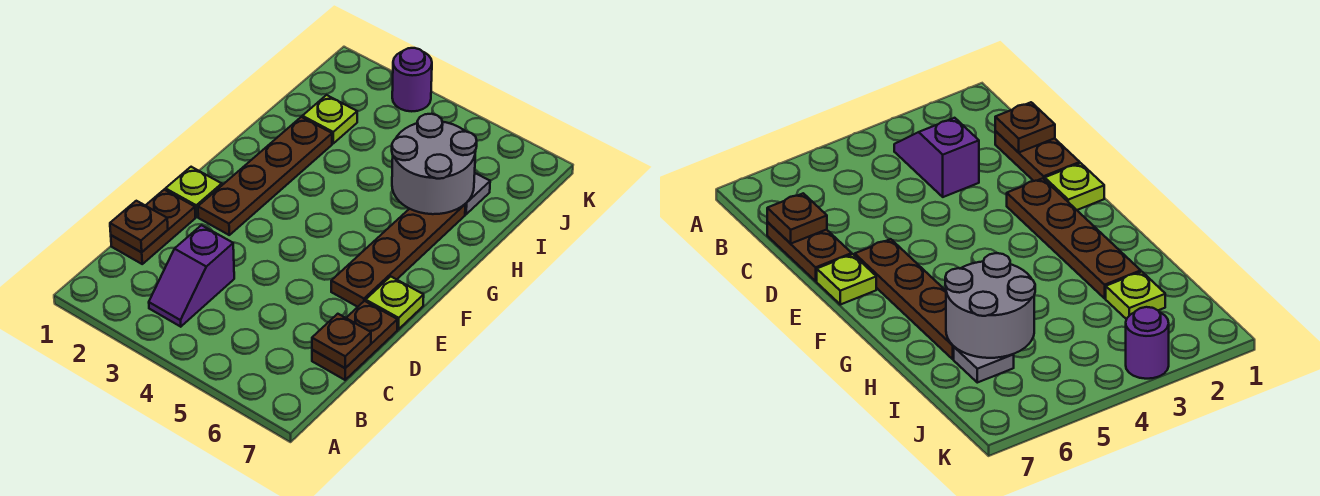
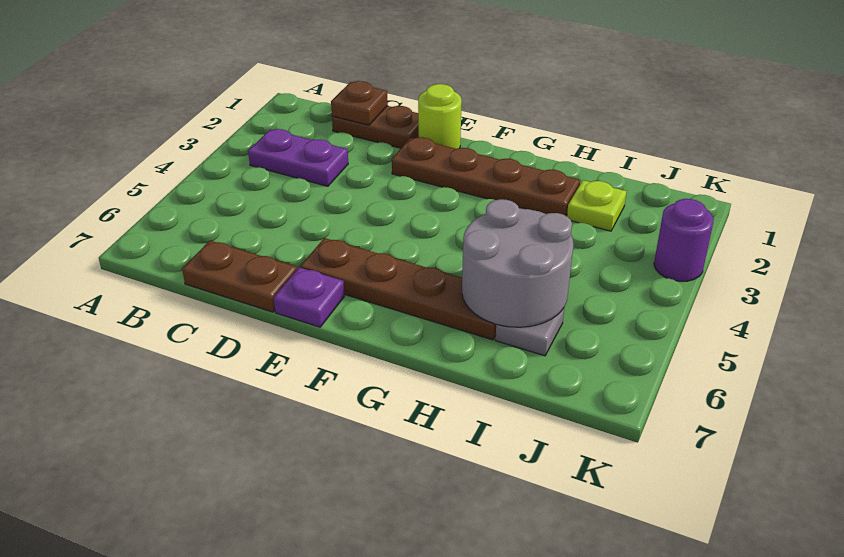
purple slope B3:C3 level 1 top C -> purple plate B3:C3 level 1
brown plate C7 level 2 -> none
lime plate E1 level 1 -> lime round brick E1 level 1
lime plate E7 level 1 -> purple plate E7 level 1

